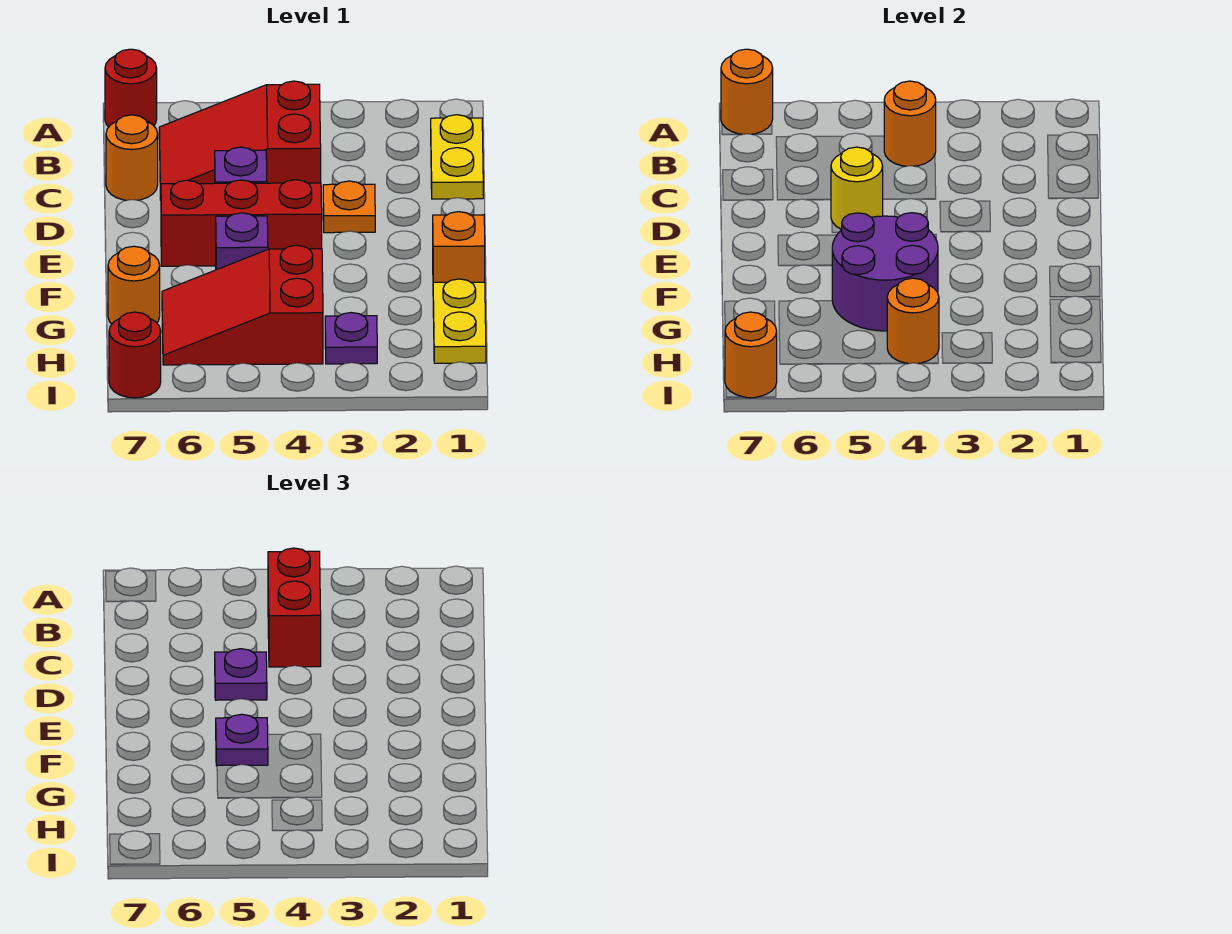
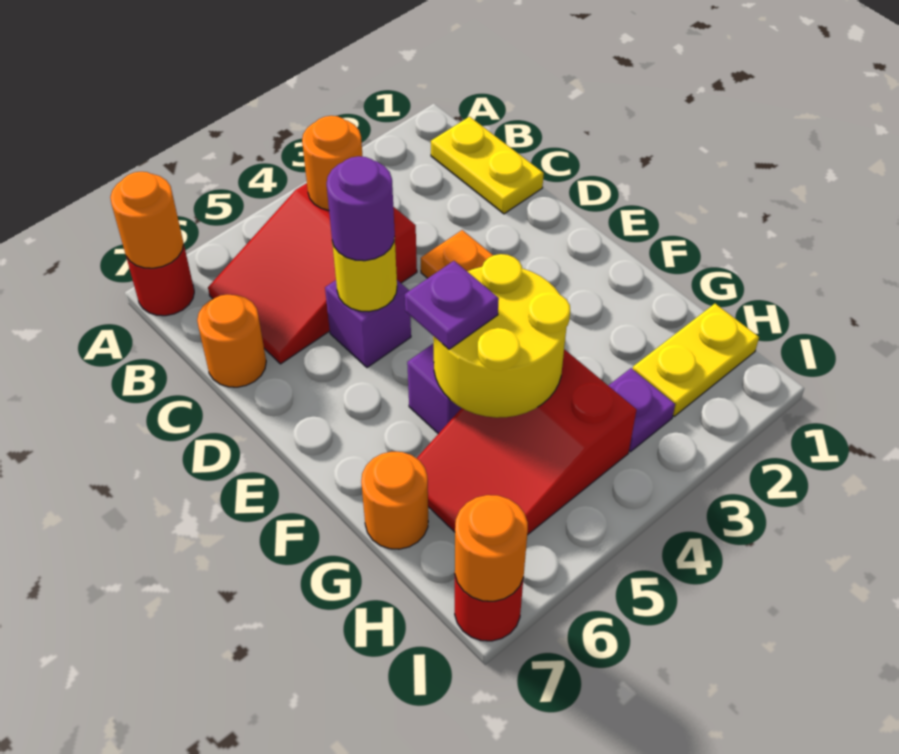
red brick B4:C4 level 3 -> none
purple plate D5 level 3 -> purple round brick D5 level 3
red brick E4:E6 level 1 -> none
orange brick F1 level 1 -> none
purple round brick F4:G5 level 2 -> yellow round brick F4:G5 level 2
yellow plate G1:H1 level 1 -> yellow plate H1:H2 level 1
orange round brick H4 level 2 -> none

